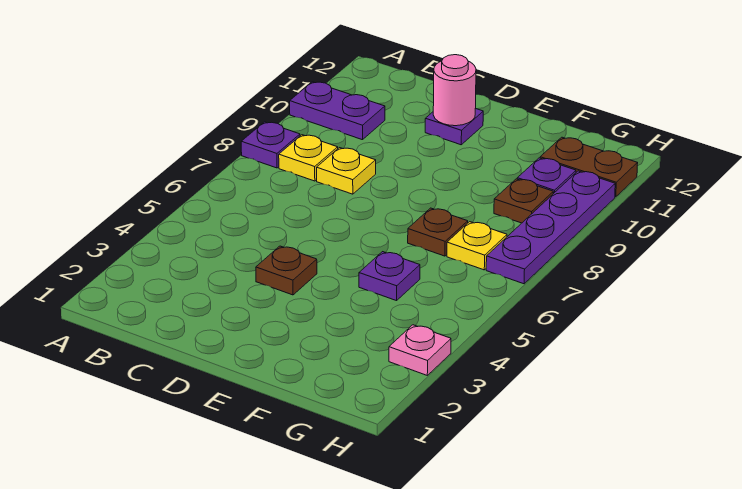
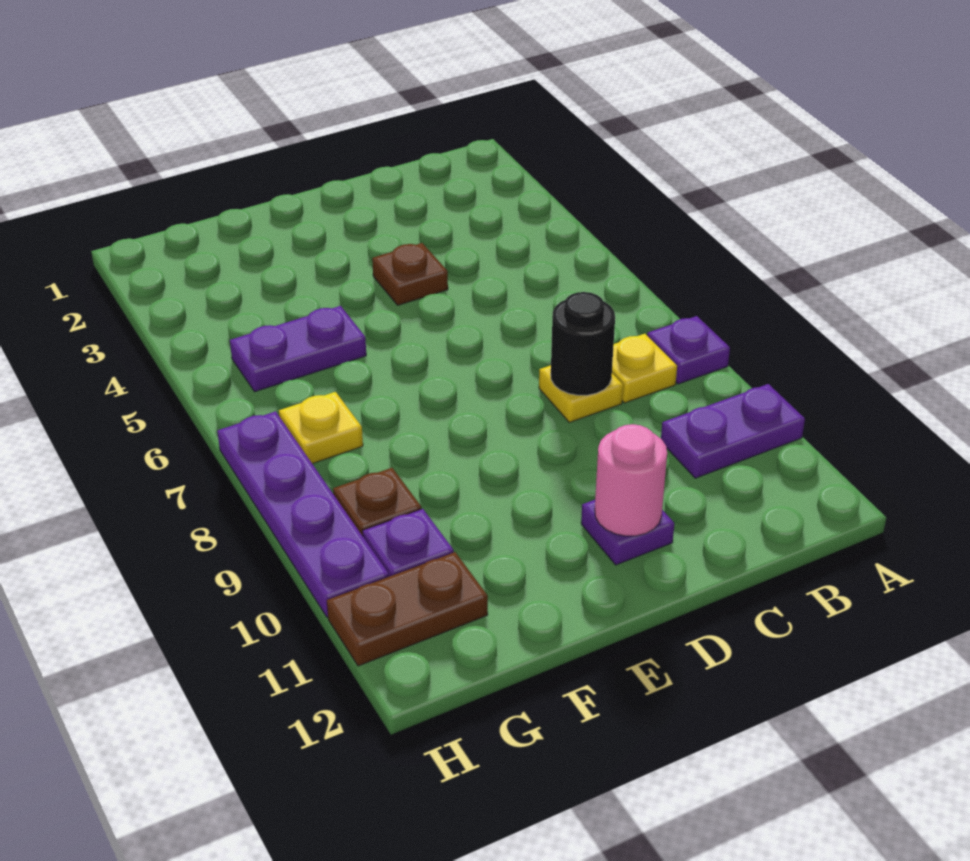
none -> black round brick C8 level 2
purple plate F5 level 1 -> purple plate F5:G5 level 1
brown plate F7 level 1 -> none
pink plate H3 level 1 -> none

